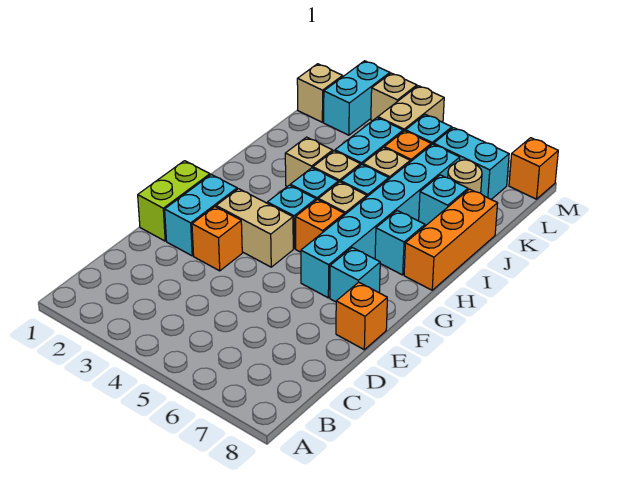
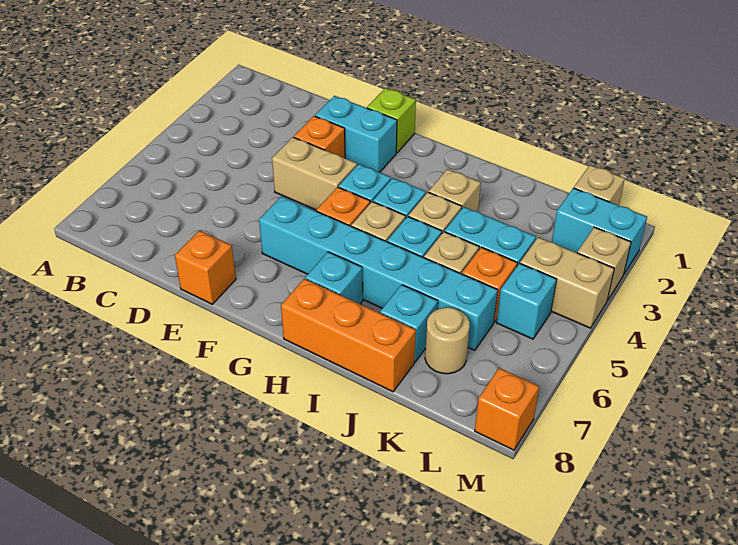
lime brick E1:F1 level 1 -> lime brick F1 level 1
tan brick F3:F4 level 1 -> tan brick E4:F4 level 1
cyan brick F7 level 1 -> none
cyan brick L6:L7 level 1 -> none

